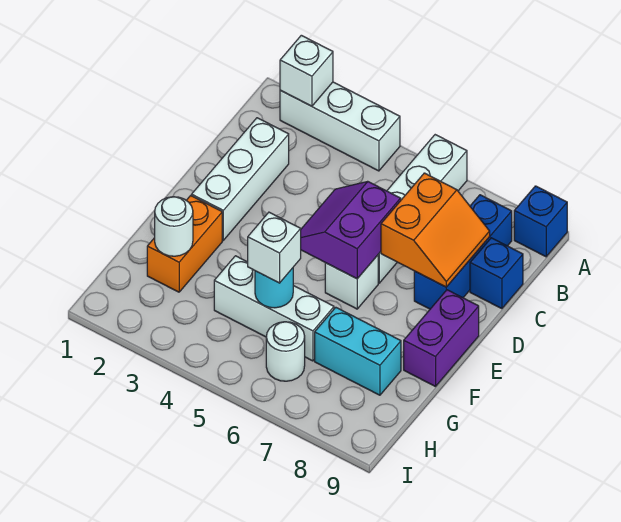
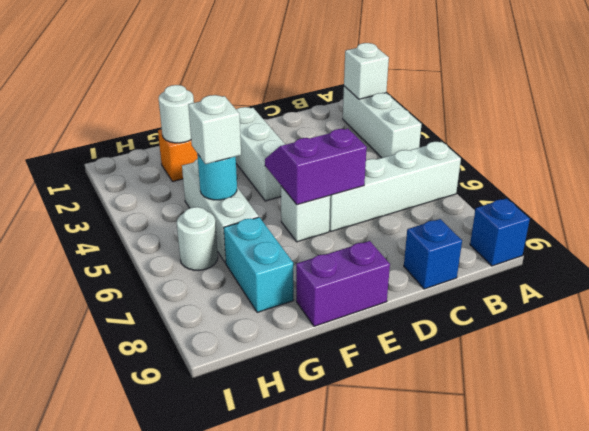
blue brick B8:D8 level 1 -> none
white brick C2:E2 level 1 -> white brick E2:E4 level 1
orange slope C7:D8 level 2 top 7 -> none

